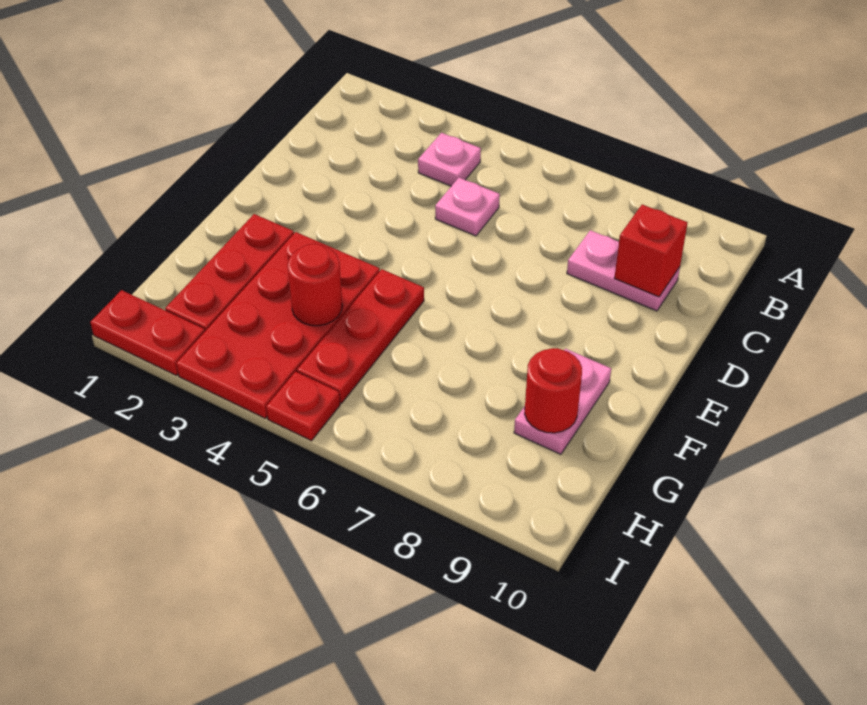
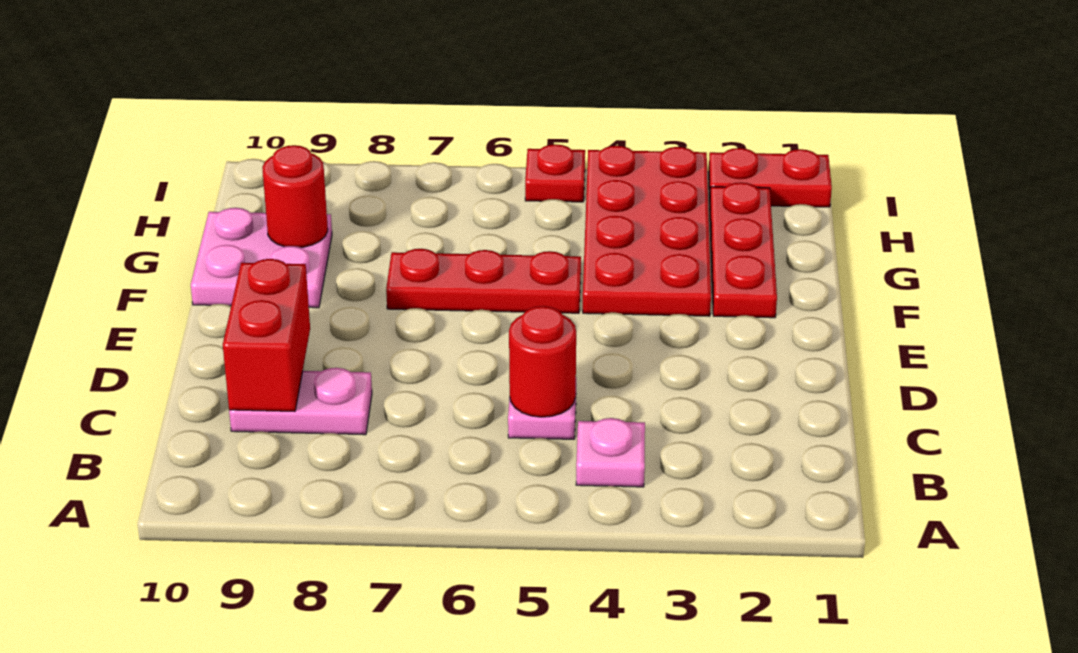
red brick C9 level 2 -> red brick C9:D9 level 2
red plate F5:H5 level 1 -> red plate F5:F7 level 1
pink plate F9:G9 level 1 -> pink plate F9:G10 level 1
red round brick G4 level 2 -> red round brick C5 level 2

